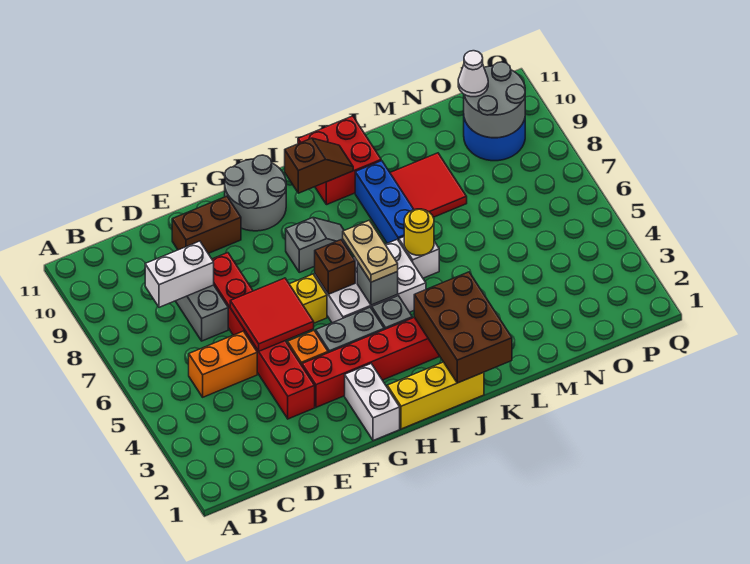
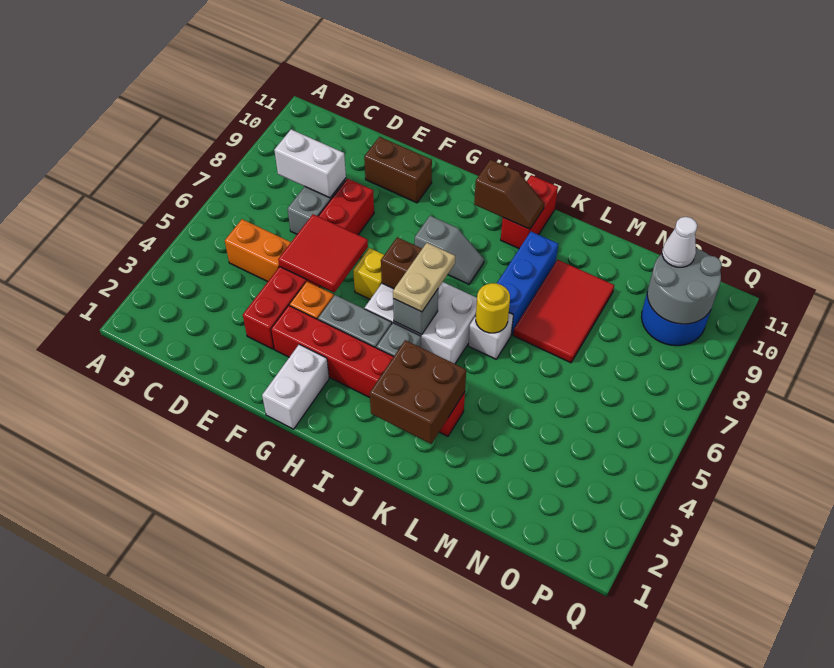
grey round brick G10:H11 level 1 -> none
yellow brick H1:J1 level 1 -> none
brown brick J1:K3 level 2 -> brown brick J2:K3 level 2
red brick J10:K11 level 1 -> red brick J10:J11 level 1
red tile L8:M9 level 1 -> red tile L7:M9 level 1

